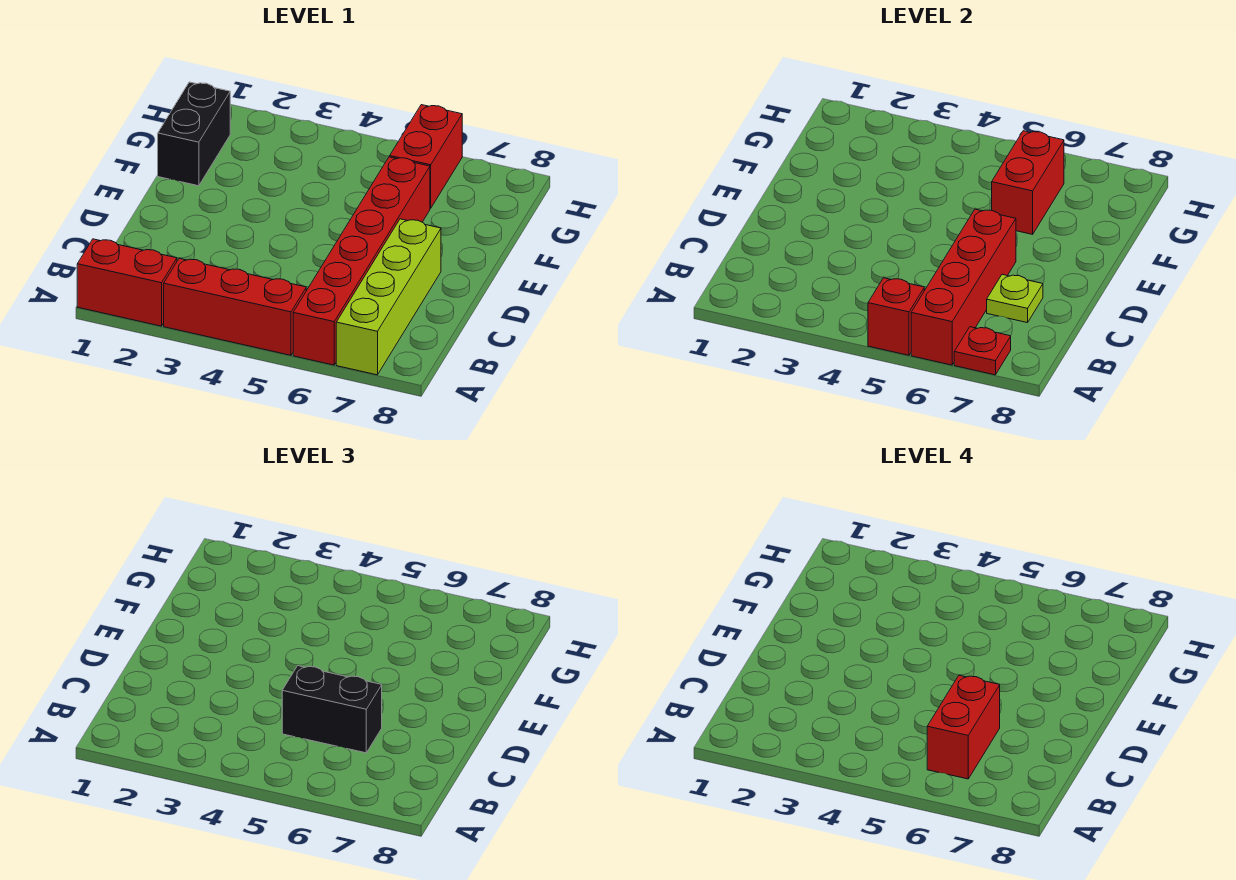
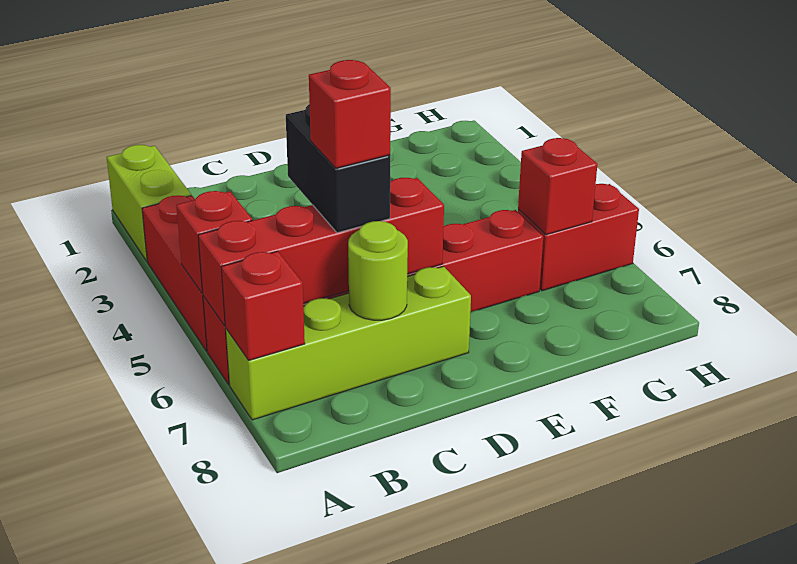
red brick A1:A2 level 1 -> lime brick A1:A2 level 1
red plate A7 level 2 -> red brick A7 level 2
red brick B6:C6 level 4 -> red brick C6 level 4
lime plate C7 level 2 -> lime round brick C7 level 2
black brick F1:G1 level 1 -> none
red brick F6:G6 level 2 -> red brick G6 level 2

